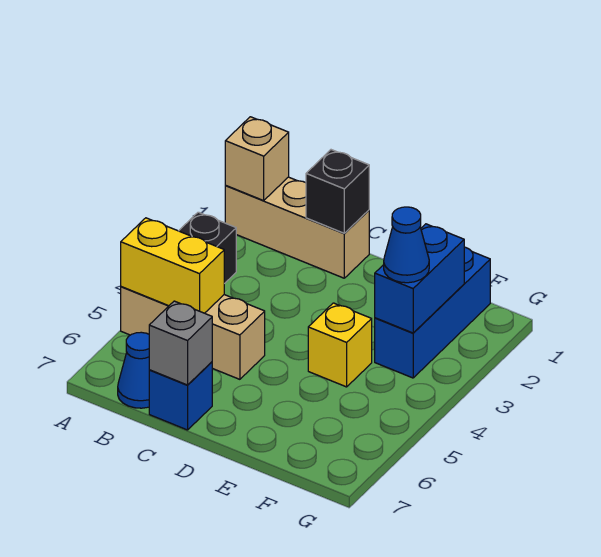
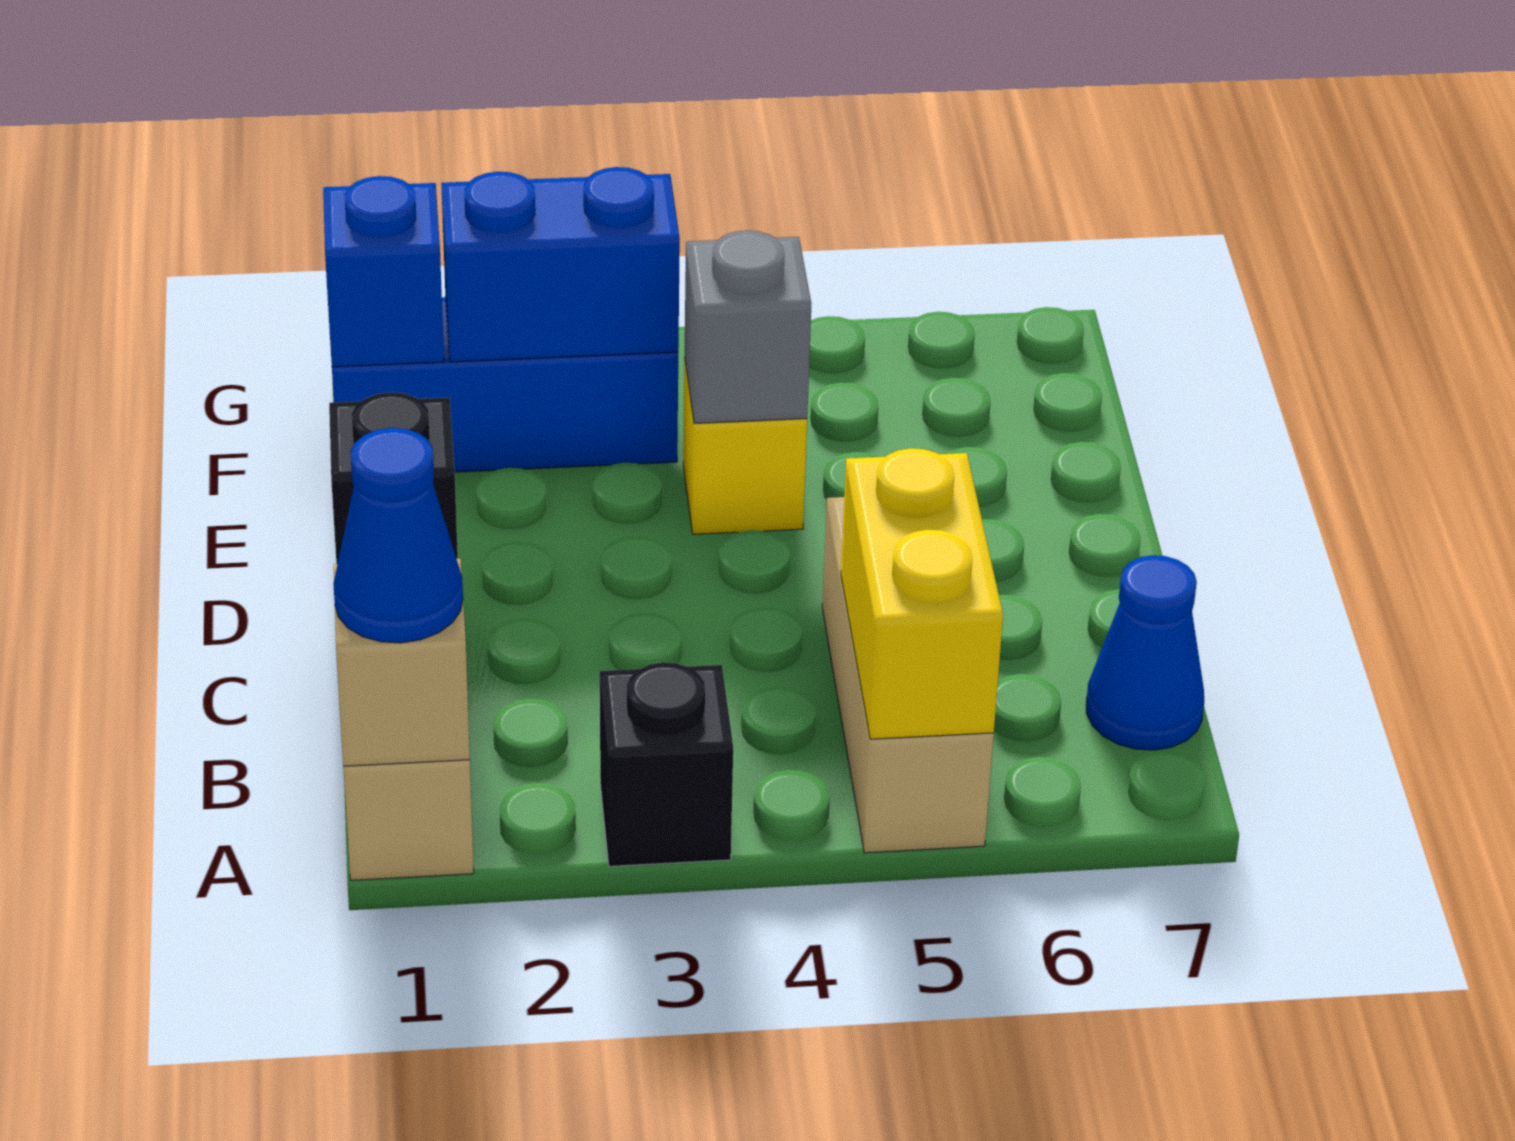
blue brick C7 level 1 -> blue brick F1 level 2
grey brick C7 level 2 -> grey brick E4 level 2
blue cone F3 level 3 -> blue cone A1 level 3

